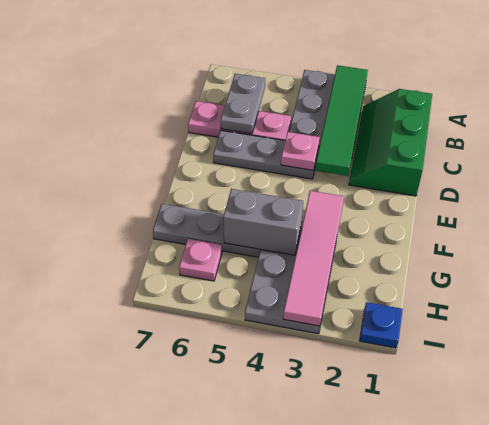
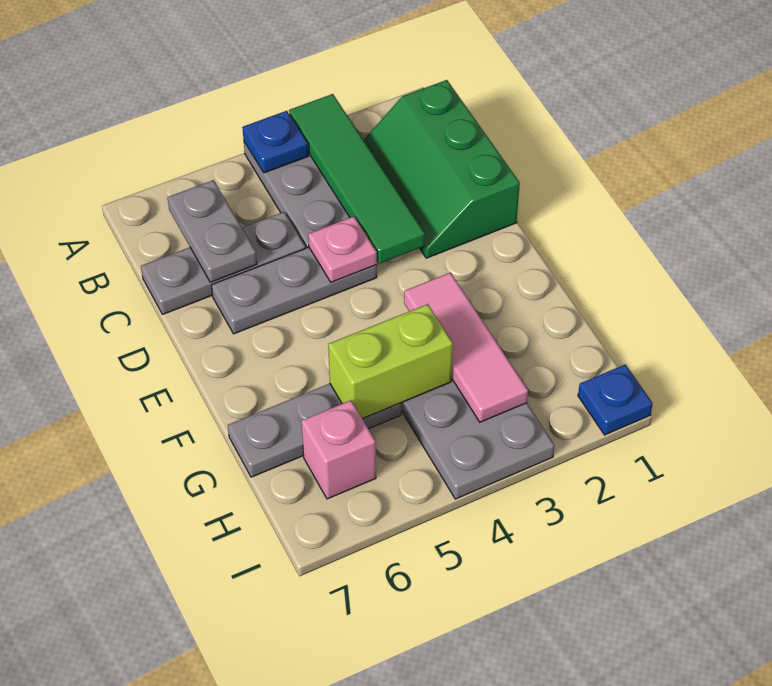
none -> blue plate A4 level 2
pink plate C5:C7 level 1 -> grey plate C5:C7 level 1
pink tile F3:I3 level 2 -> pink tile F3:H3 level 2
grey brick G4:G5 level 2 -> lime brick G4:G5 level 2
pink plate H6 level 1 -> pink brick H6 level 1

